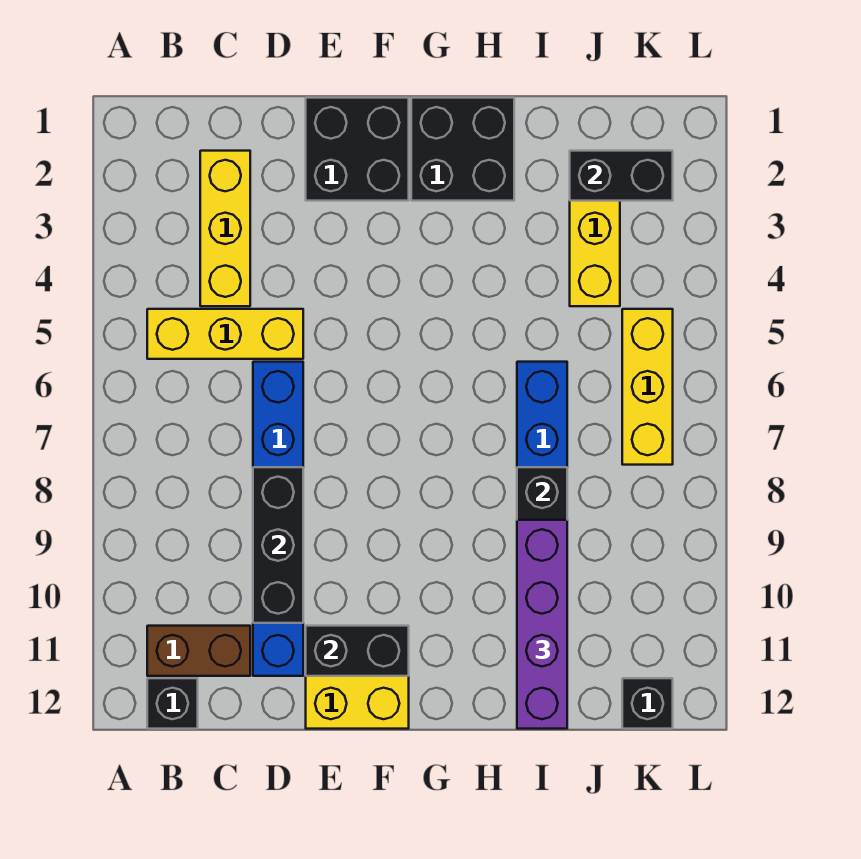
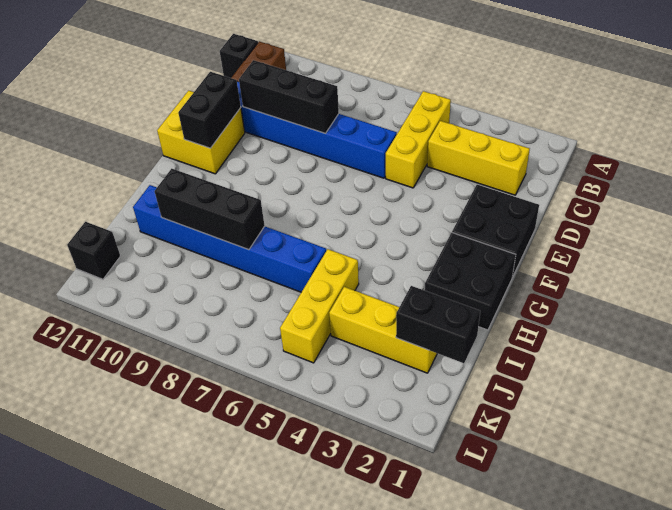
purple brick I9:I12 level 3 -> none
black brick J2:K2 level 2 -> black brick J1:J2 level 2
yellow brick K5:K7 level 1 -> yellow brick I5:K5 level 1

